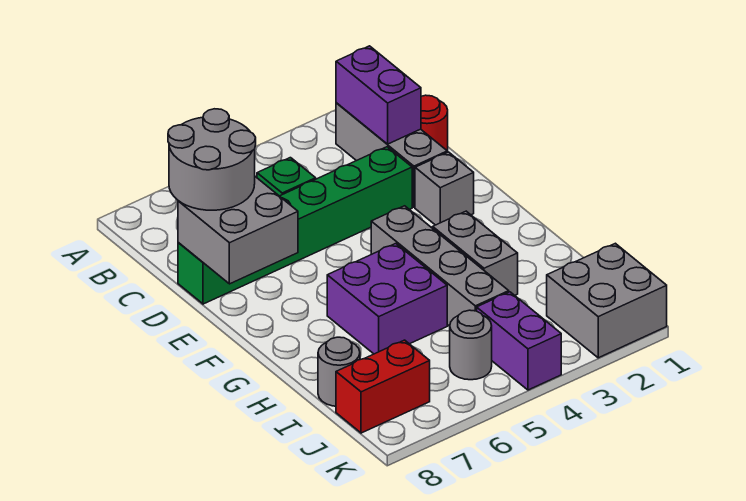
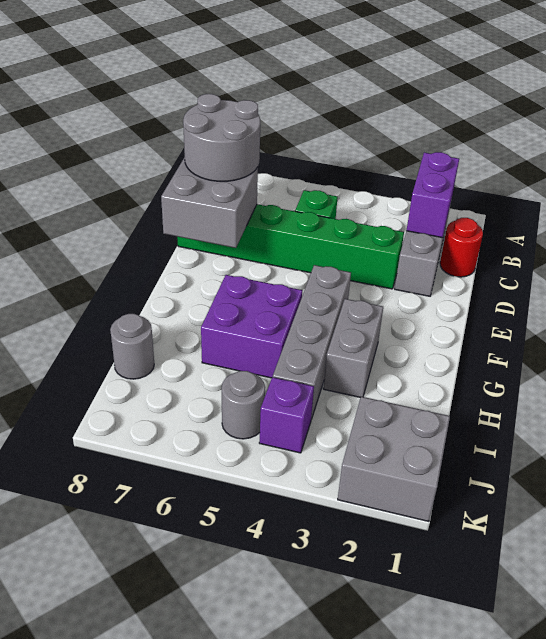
grey brick E2 level 1 -> none
purple brick J4:K4 level 1 -> purple brick J4 level 1
red brick J7:J8 level 1 -> none

